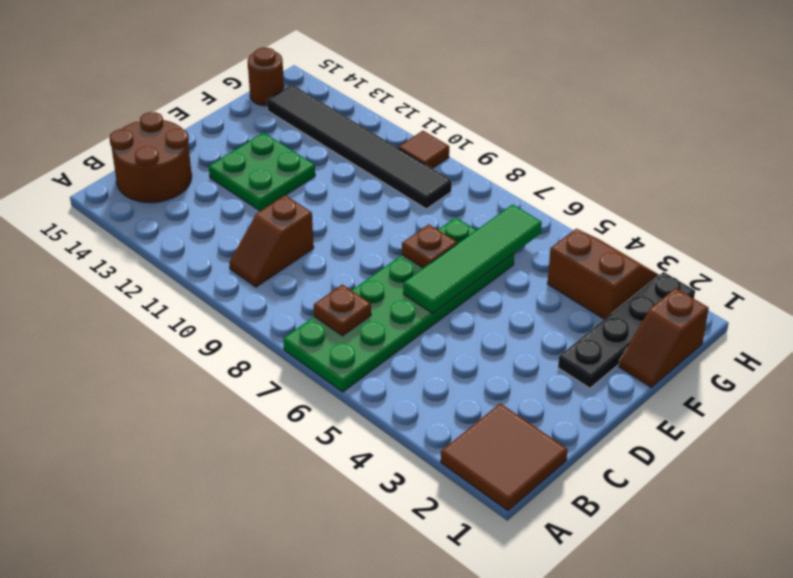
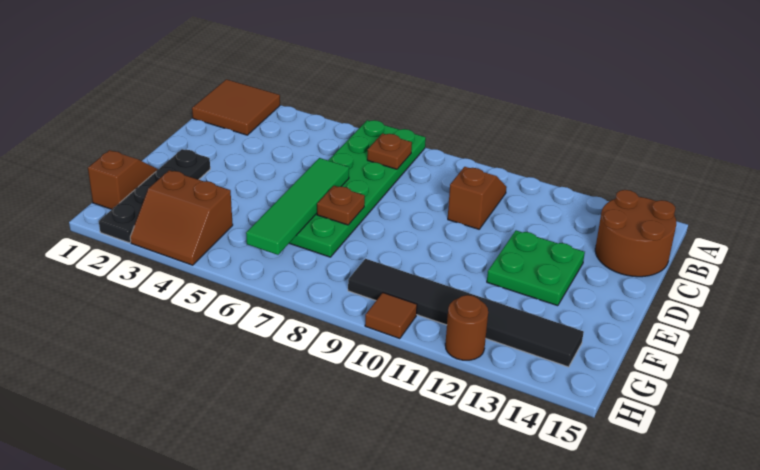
brown round brick G15 level 1 -> brown round brick H12 level 1

